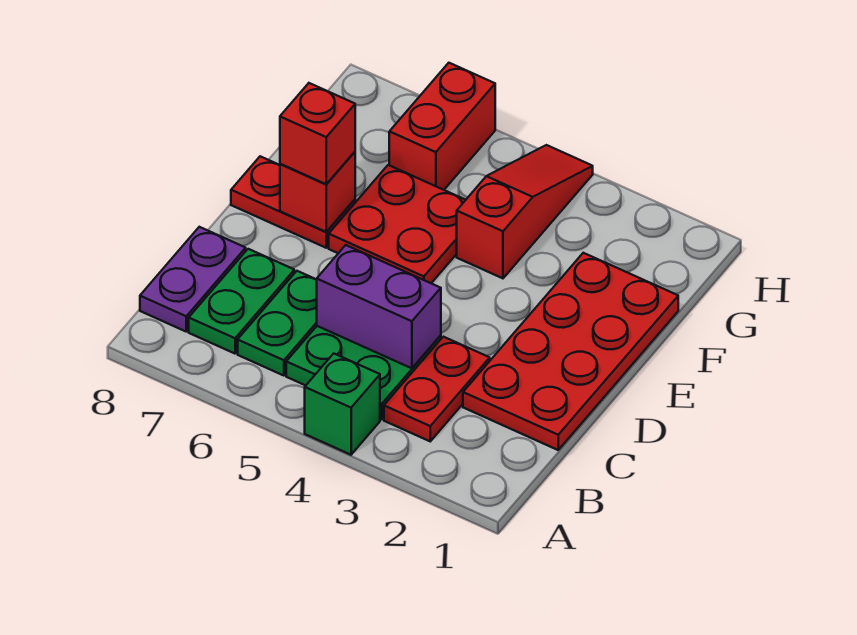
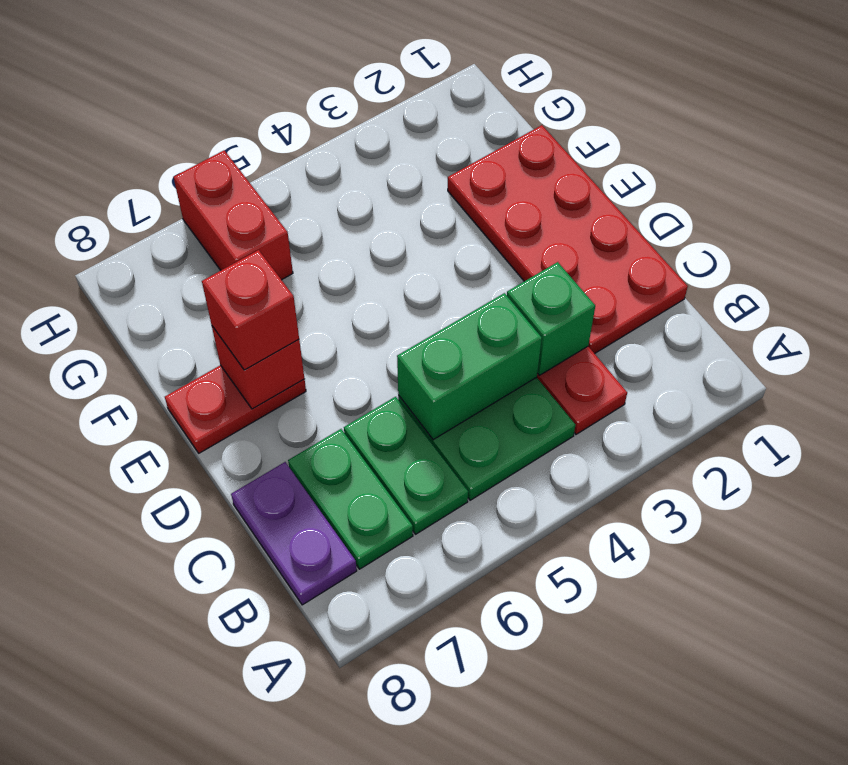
green brick A4 level 1 -> green brick C3 level 2
purple brick C4:C5 level 2 -> green brick C4:C5 level 2
red plate E5:F6 level 1 -> none
red slope F4:H4 level 1 top F -> none

